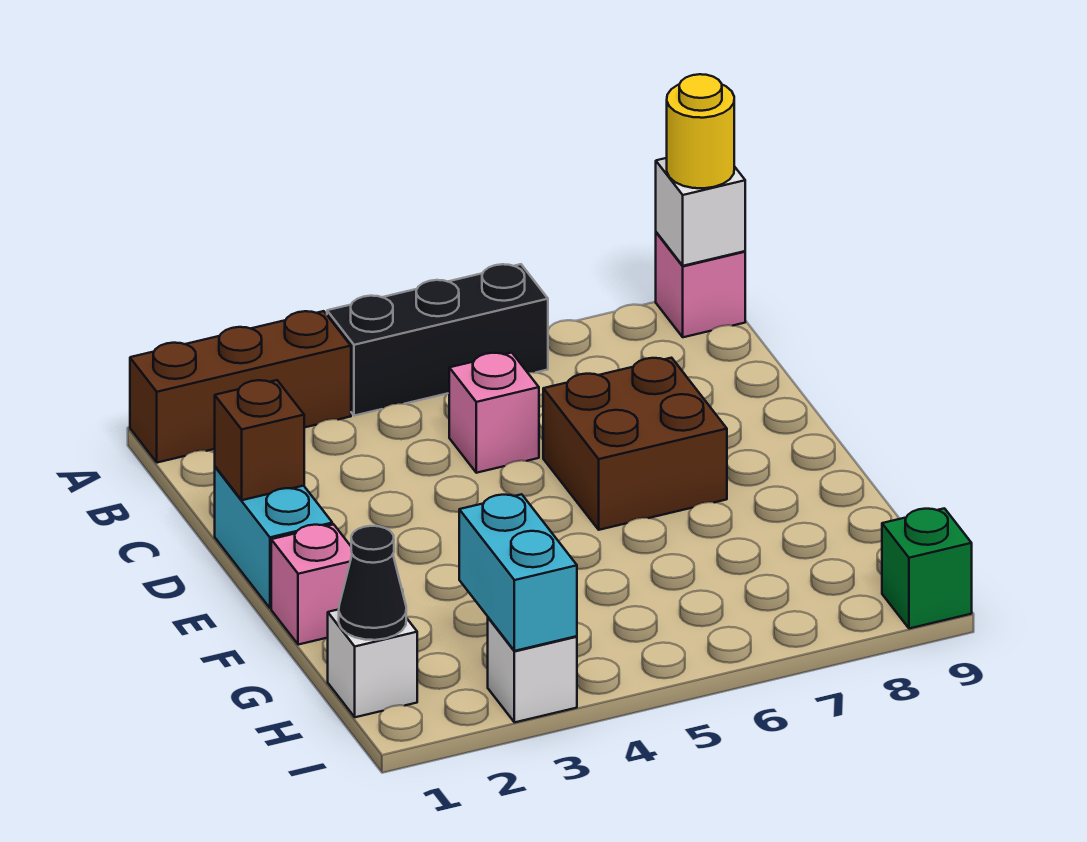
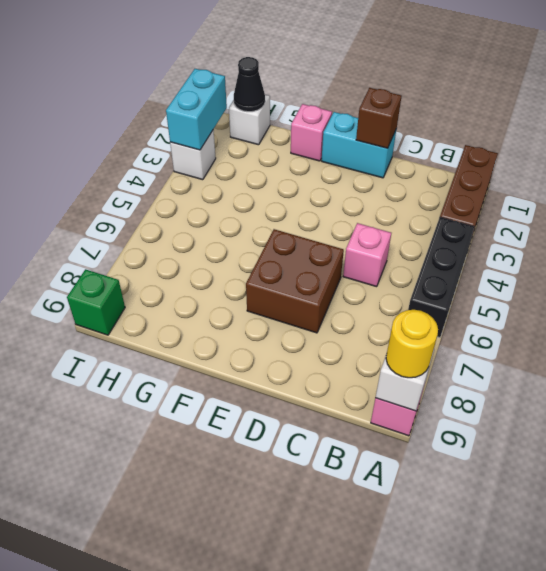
cyan brick H3:I3 level 2 -> cyan brick I2:I3 level 2

